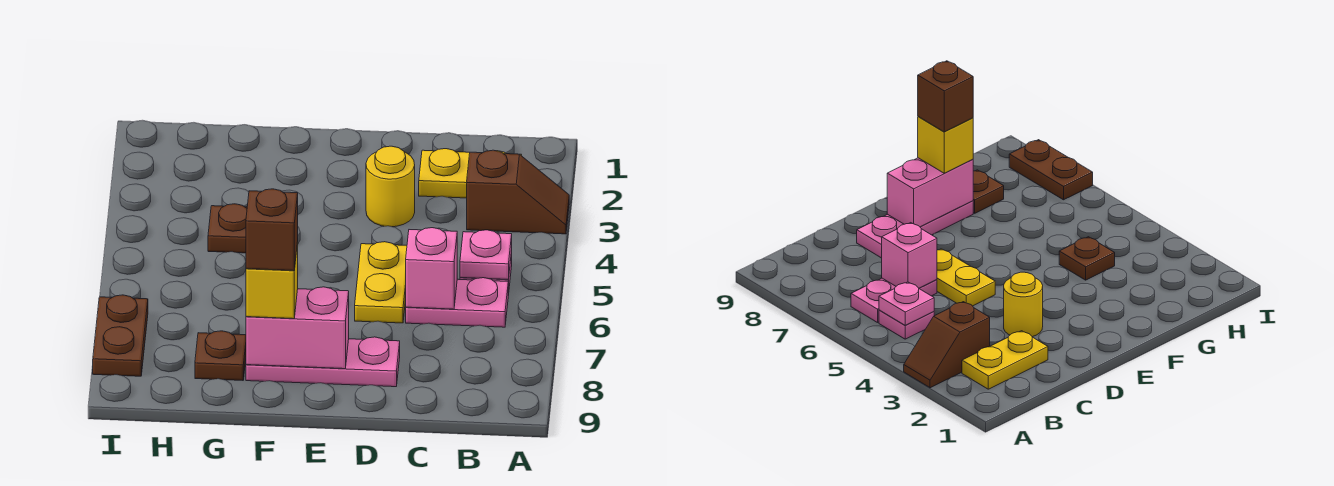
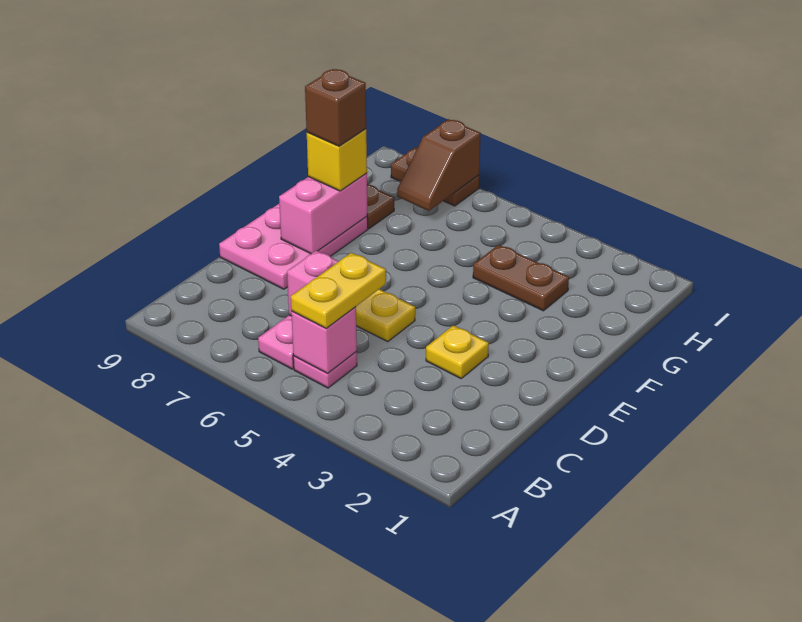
brown slope A3:B3 level 1 top B -> brown slope H7:I7 level 2 top I
yellow plate B2:C2 level 1 -> yellow plate B5:C5 level 3
pink plate B5 level 2 -> pink brick B5 level 2
yellow round brick D3 level 1 -> yellow plate D3 level 1
pink plate D8:F8 level 1 -> pink plate D8:F9 level 1
brown plate G4 level 1 -> brown plate G3:G4 level 1

